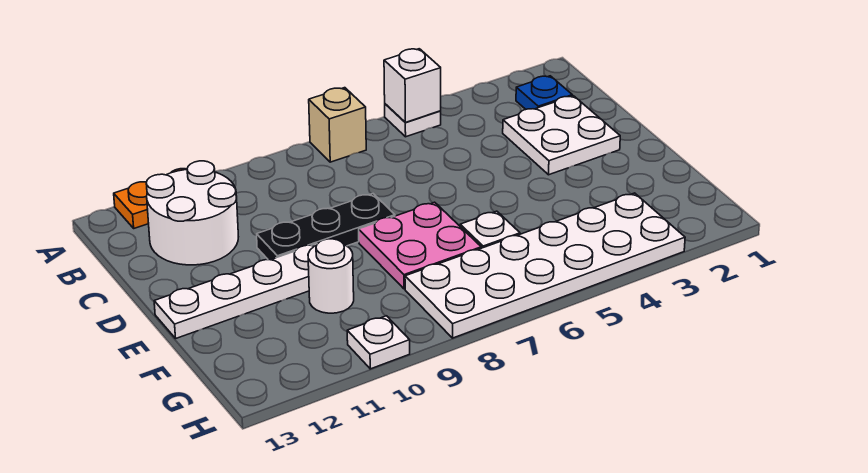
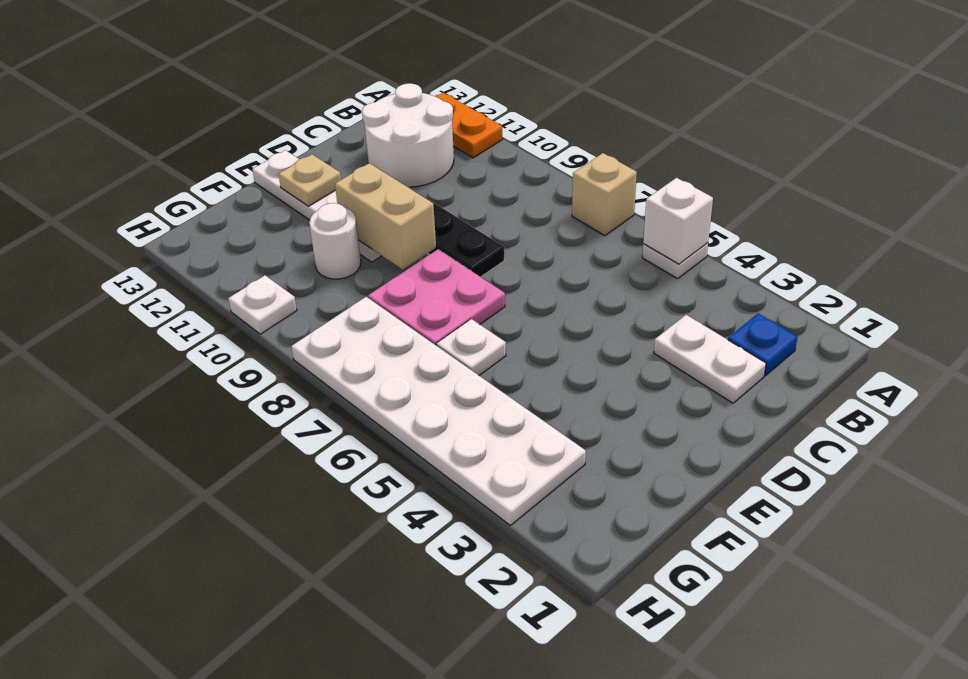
white plate C2:D3 level 1 -> white plate C2:C3 level 1
none -> tan brick E9:E10 level 2
none -> tan plate E12 level 2

